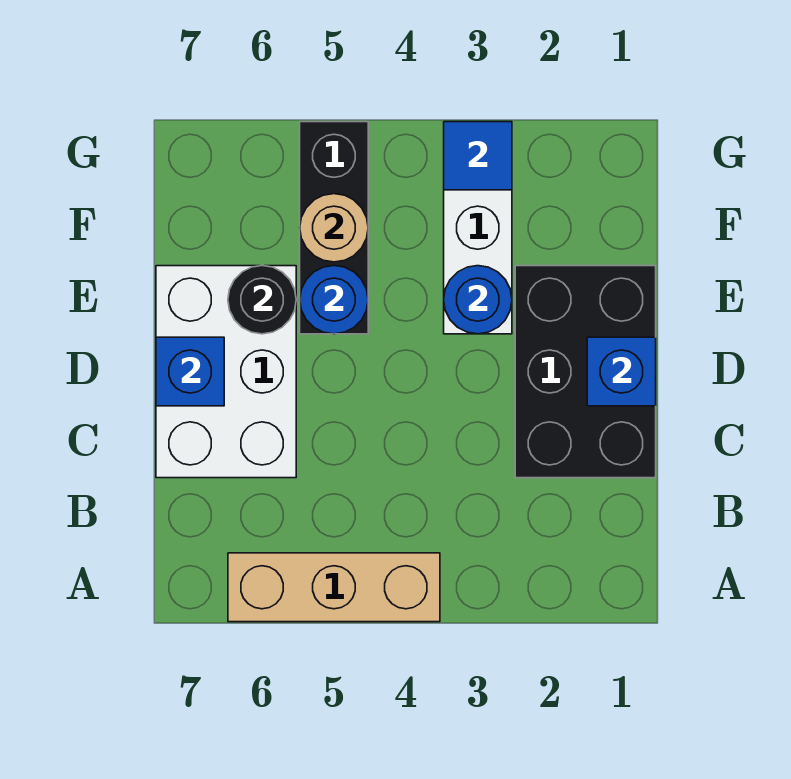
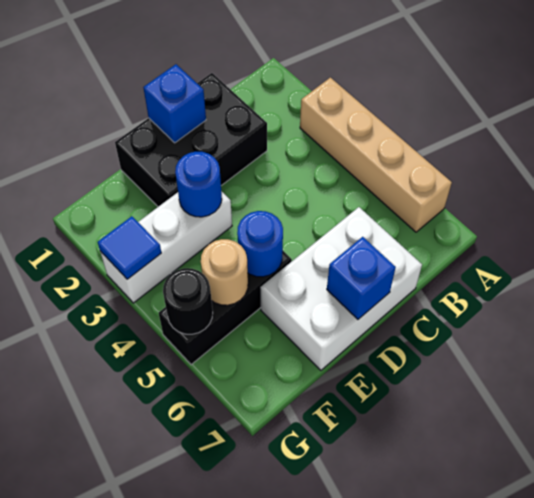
tan brick A4:A6 level 1 -> tan brick A3:A6 level 1
black round brick E6 level 2 -> black round brick G5 level 2

